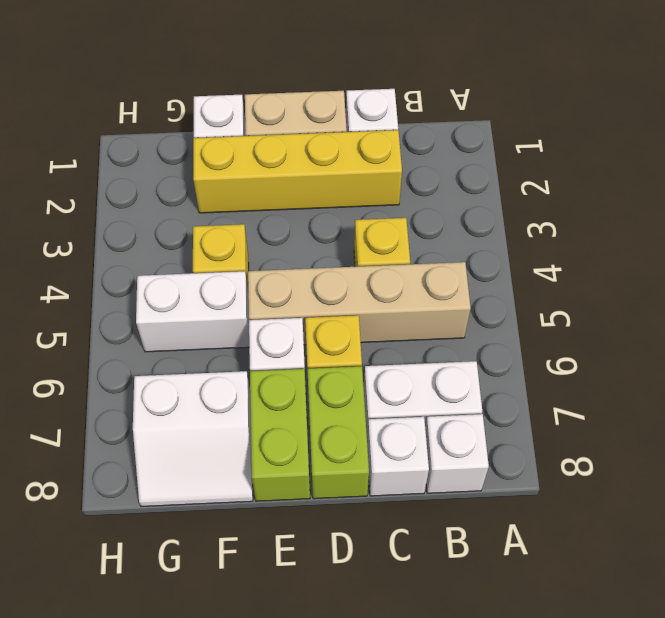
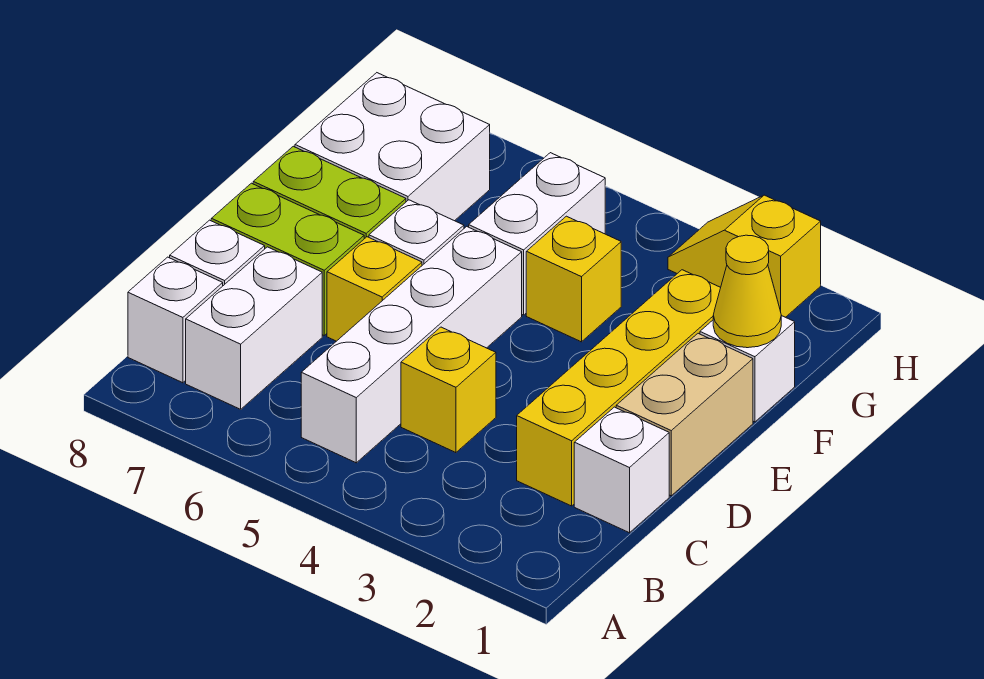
tan brick B5:E5 level 1 -> white brick B5:E5 level 1
none -> yellow cone F1 level 2
white slope F7:G8 level 1 top 7 -> white brick F7:G8 level 1
none -> yellow slope H2:H3 level 1 top 2

